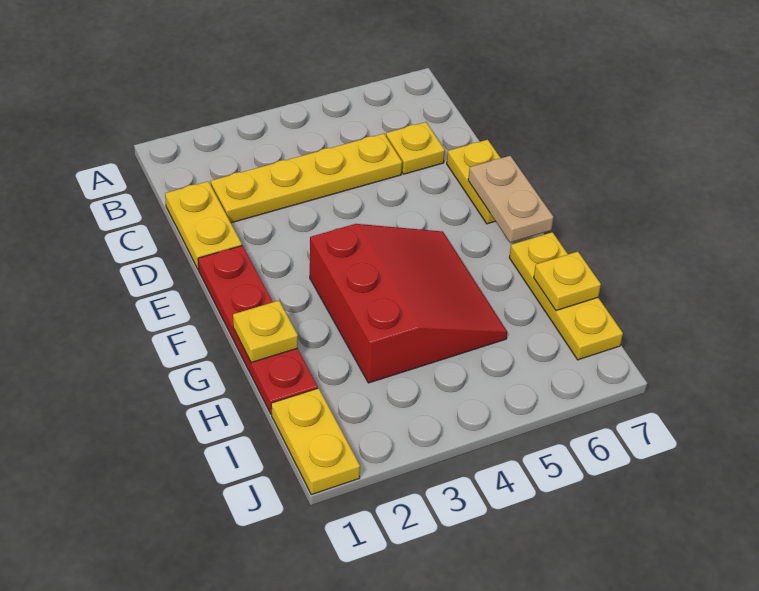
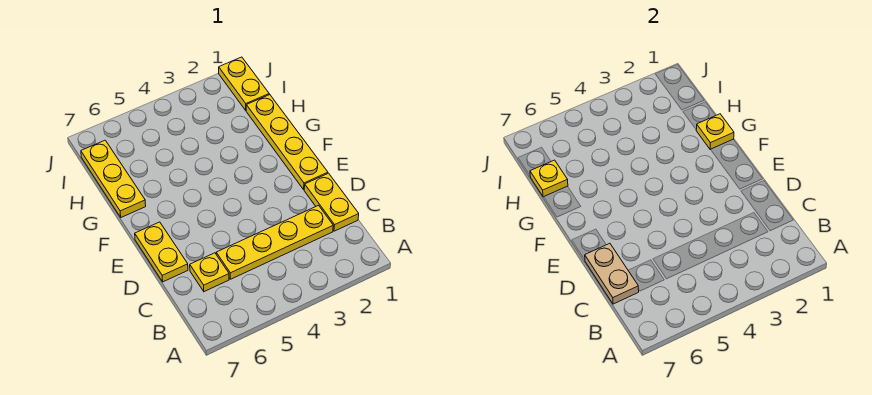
red plate E1:H1 level 1 -> yellow plate E1:H1 level 1
tan plate E7:F7 level 2 -> tan plate C7:D7 level 2
red slope F3:H5 level 1 top 3 -> none

